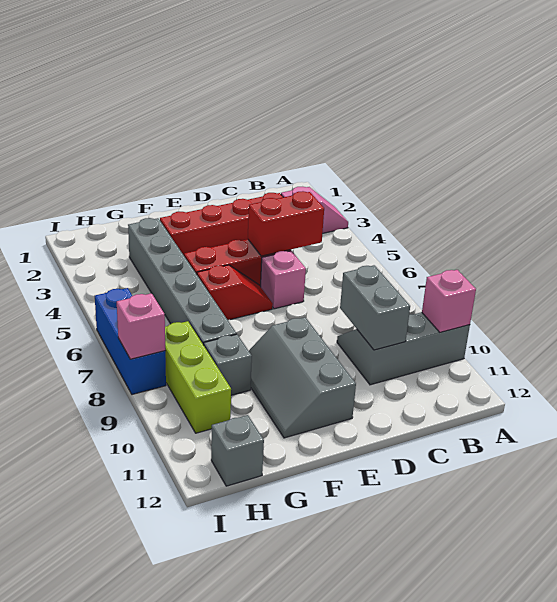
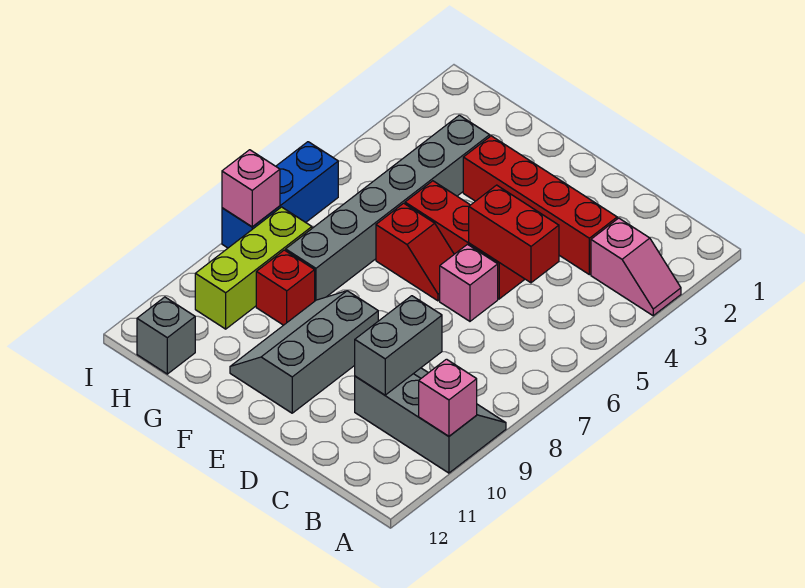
grey brick G9 level 1 -> red brick G9 level 1

